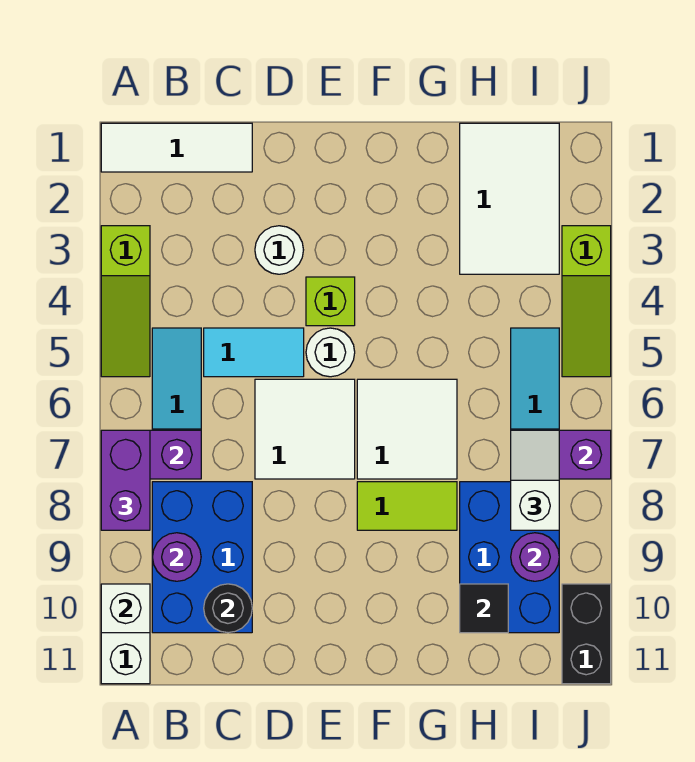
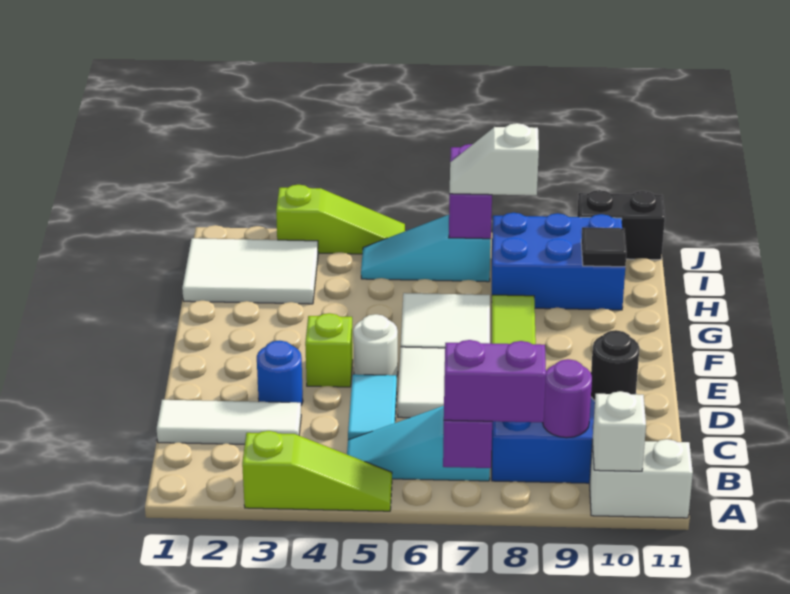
white tile A1:C1 level 1 -> white tile C1:C3 level 1
white round brick D3 level 1 -> blue round brick D3 level 1
purple round brick I9 level 2 -> none

